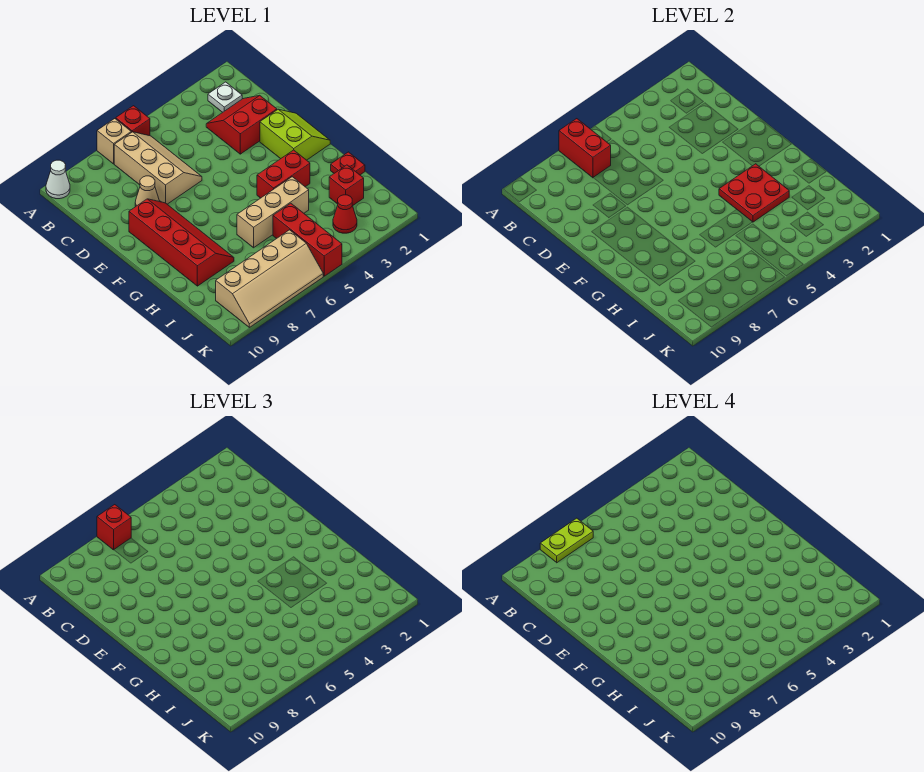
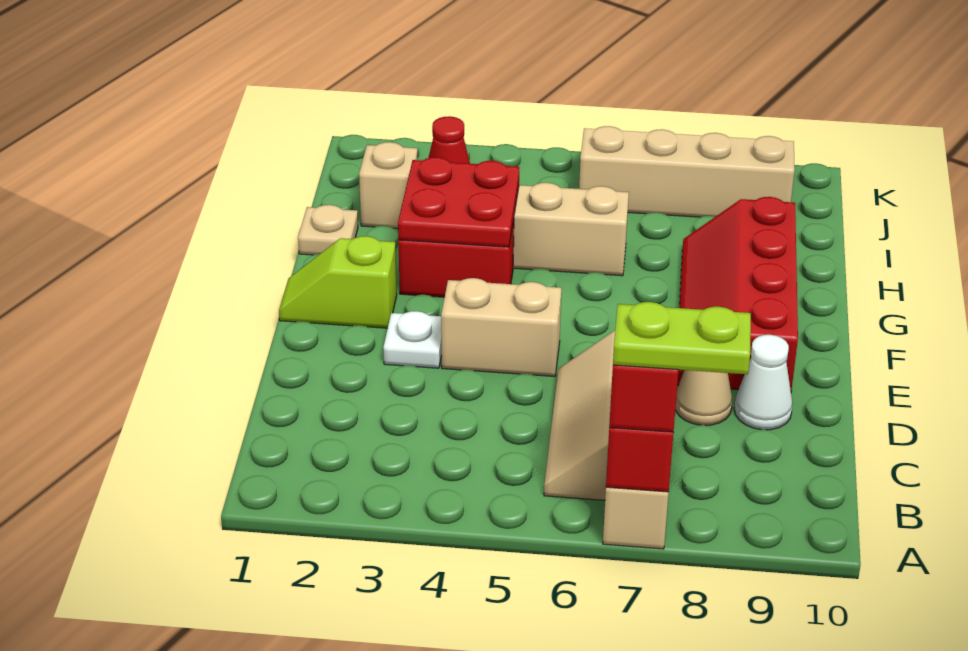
red brick A6 level 1 -> none
white cone A10 level 1 -> white cone D9 level 1
white plate B2 level 1 -> white plate E3 level 1
red slope C2:D3 level 1 top D -> none
lime slope E1:F2 level 1 top 2 -> lime slope F1:F2 level 1 top 2
none -> tan brick E4:E5 level 1
red plate H1 level 1 -> tan plate H1 level 1
red brick I2 level 1 -> tan brick I2 level 1
red brick I5:K5 level 1 -> none

